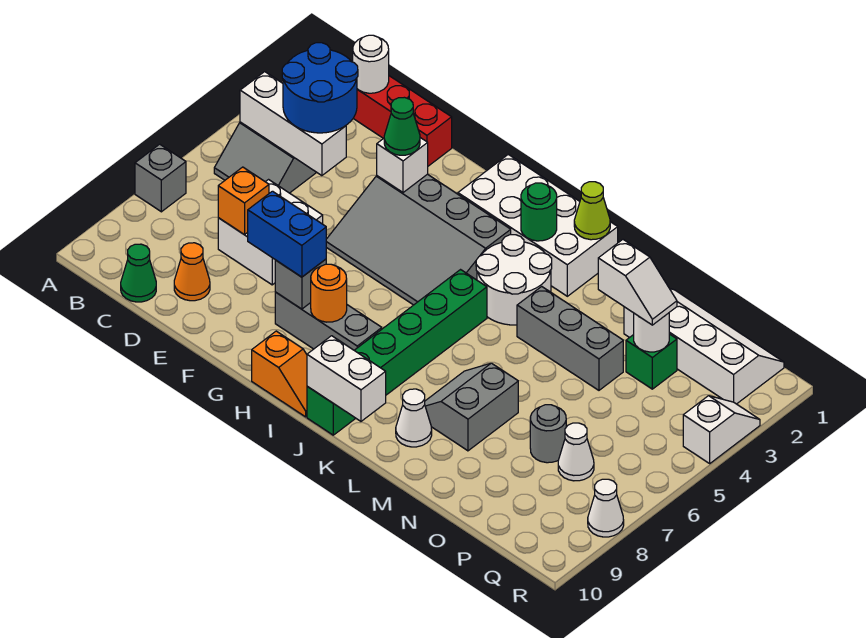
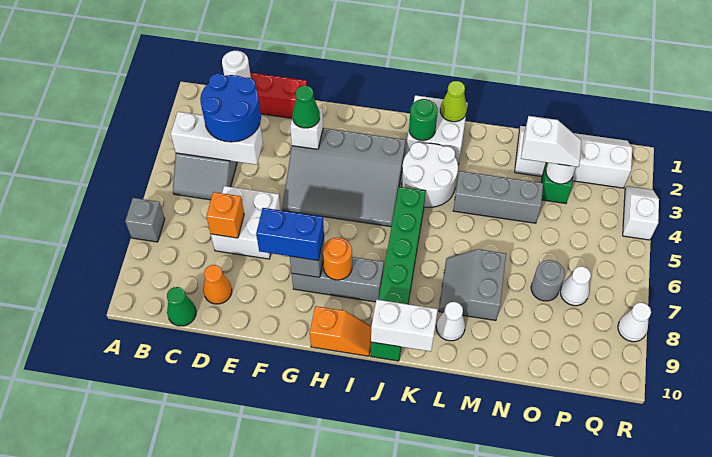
white brick H1:K2 level 1 -> white brick J1:K2 level 1

